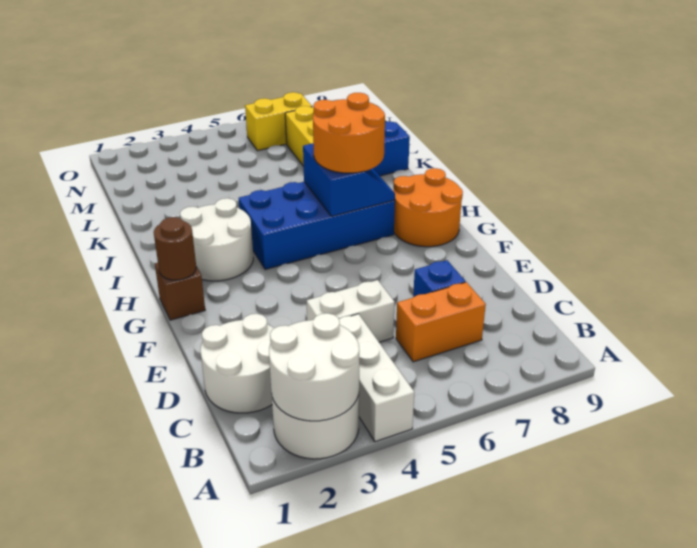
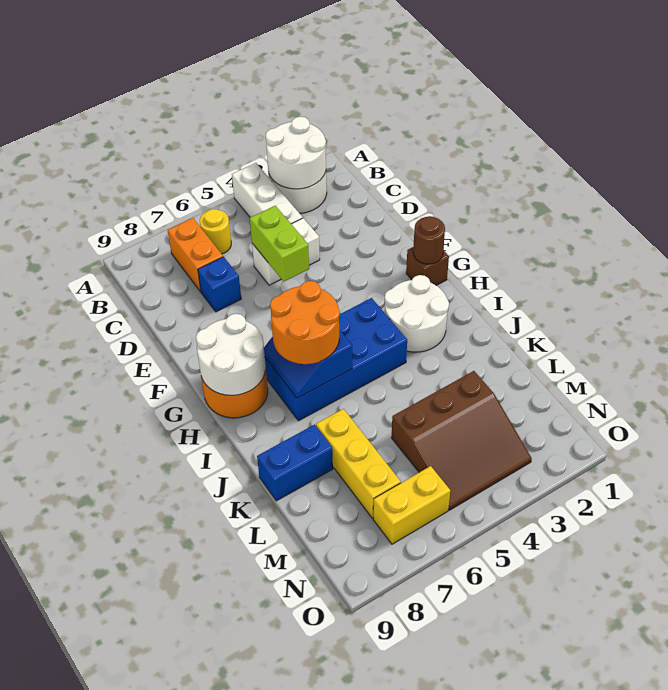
none -> yellow round brick B6 level 1
white round brick C1:D2 level 1 -> white round brick G8:H9 level 2
orange brick C6:C7 level 1 -> orange brick B7:C7 level 1
none -> lime brick D5:E5 level 2
none -> brown slope L3:N5 level 1 top L

